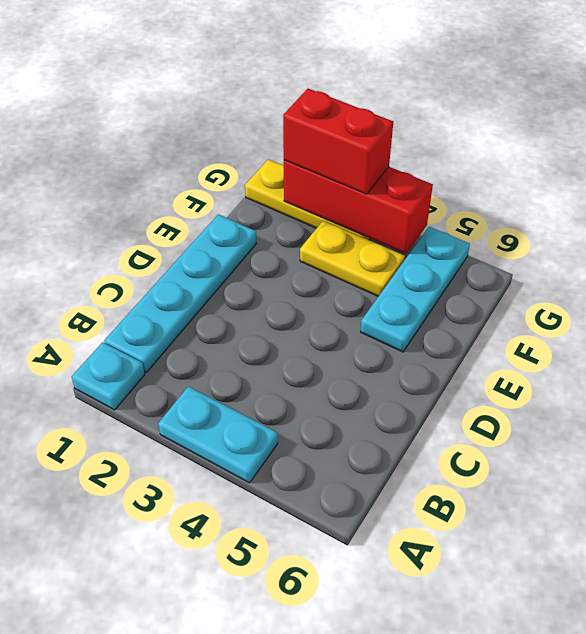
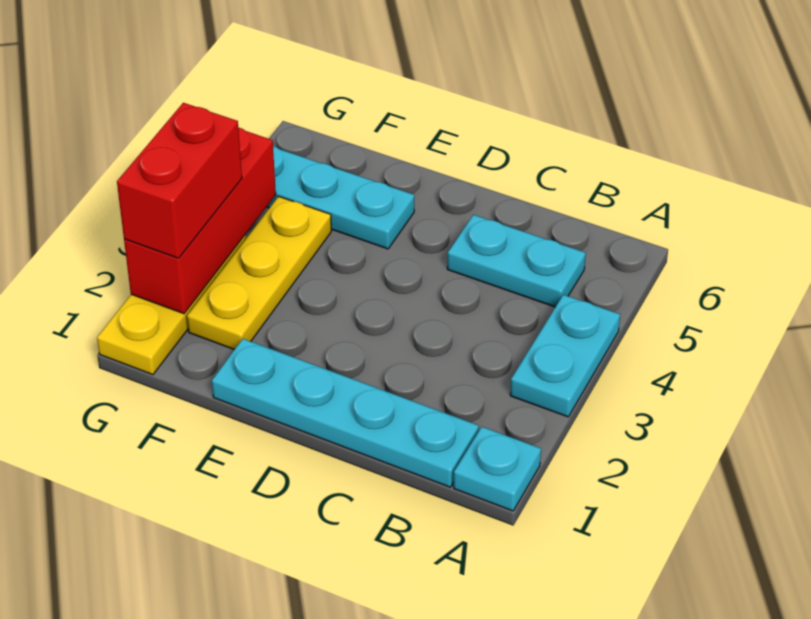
none -> cyan plate B5:C5 level 1
yellow plate F3:F4 level 1 -> yellow plate F2:F4 level 1

